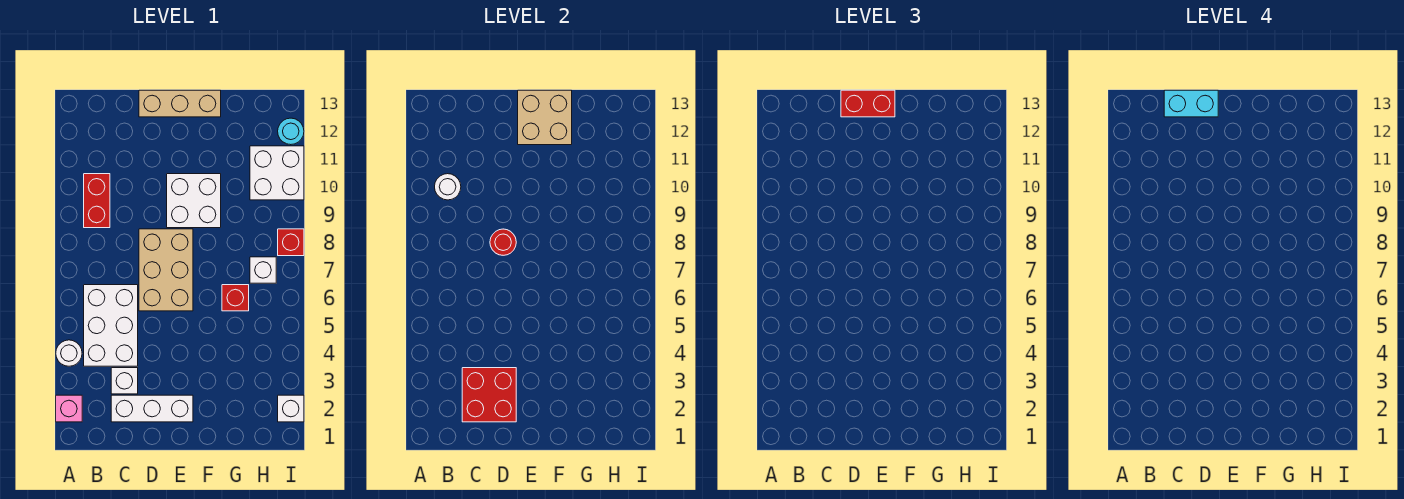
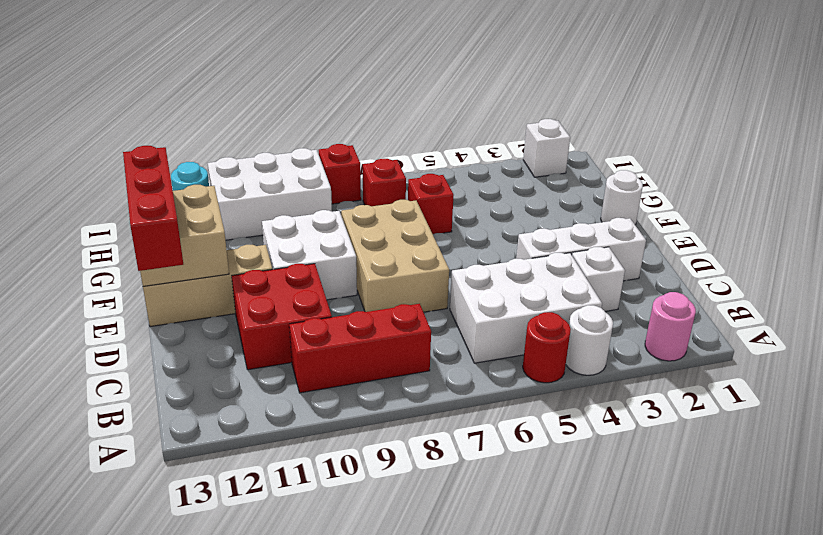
pink brick A2 level 1 -> pink round brick A2 level 1
red brick B9:B10 level 1 -> red brick B8:B10 level 1
white round brick B10 level 2 -> white round brick F1 level 1
white brick C2:E2 level 1 -> white brick D2:D4 level 1
red brick C2:D3 level 2 -> red brick C10:D11 level 1
cyan brick C13:D13 level 4 -> none
tan brick D6:E8 level 1 -> tan brick D7:F8 level 1
red round brick D8 level 2 -> red round brick A5 level 1
tan brick D13:F13 level 1 -> tan brick E11:E13 level 1
red brick D13:E13 level 3 -> red brick D13:F13 level 3
white brick H7 level 1 -> red brick H7 level 1
white brick H10:I11 level 1 -> white brick H9:I11 level 1

